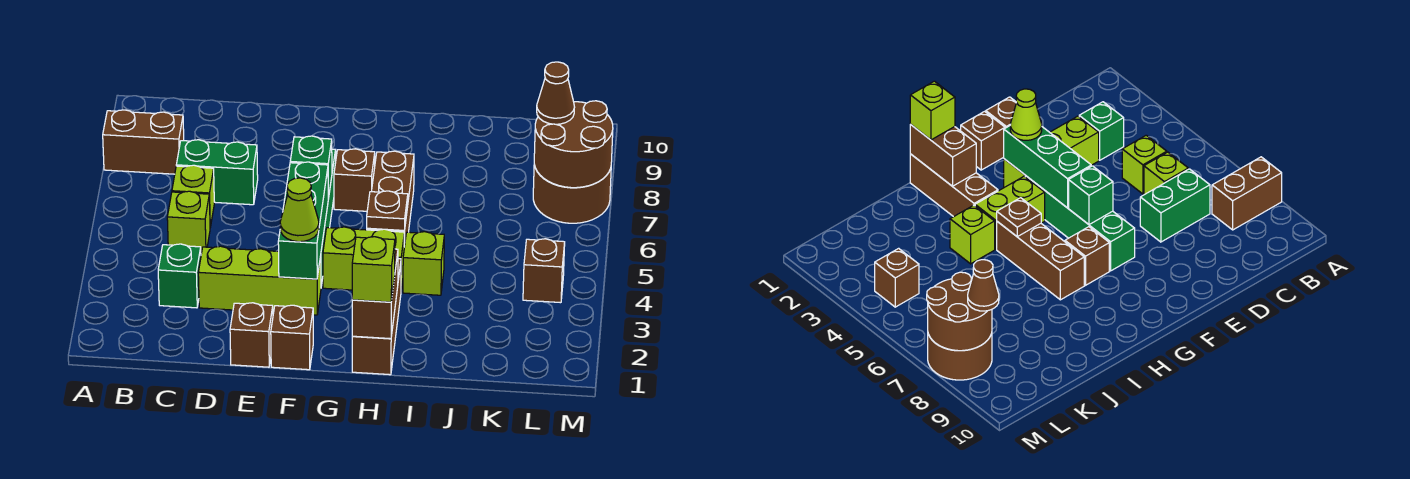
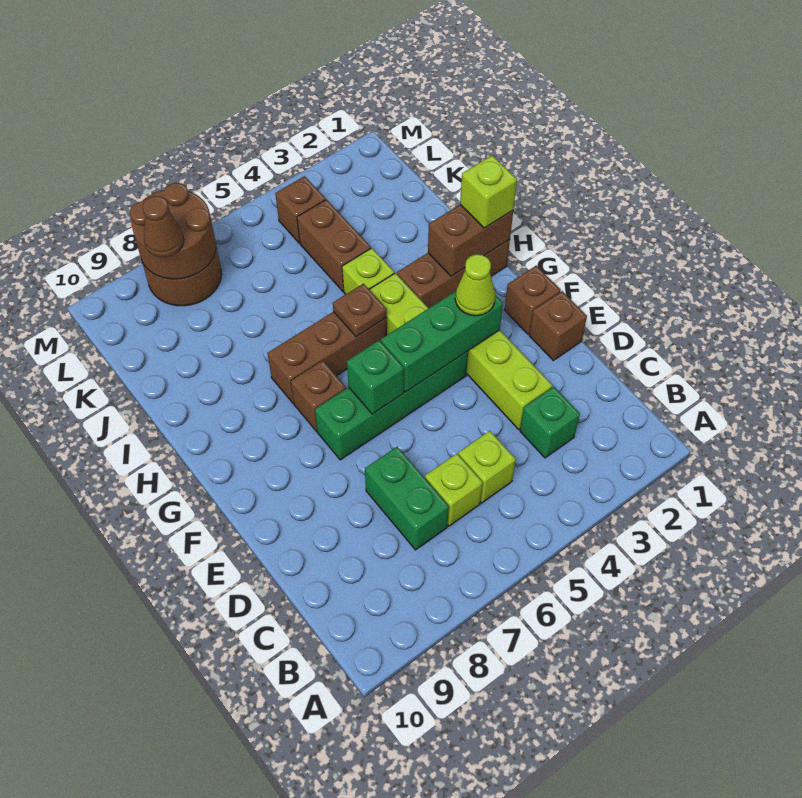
brown brick A8:B8 level 1 -> brown brick J4:K4 level 1

